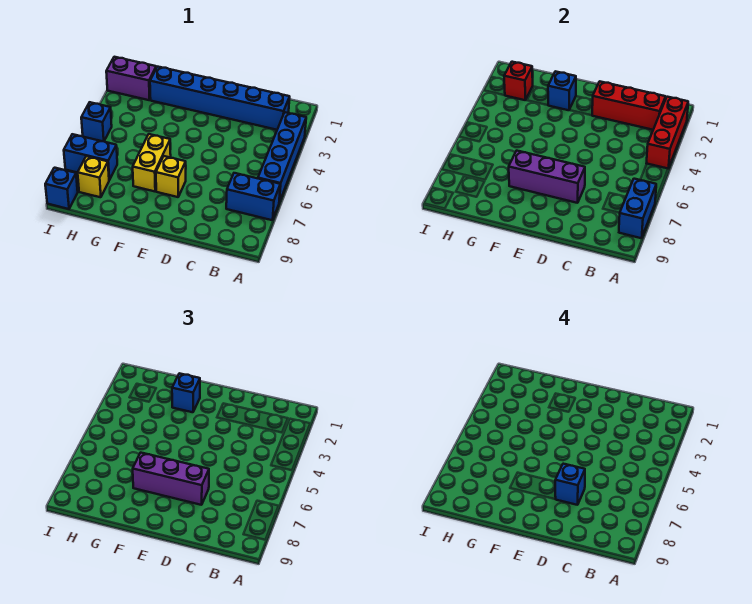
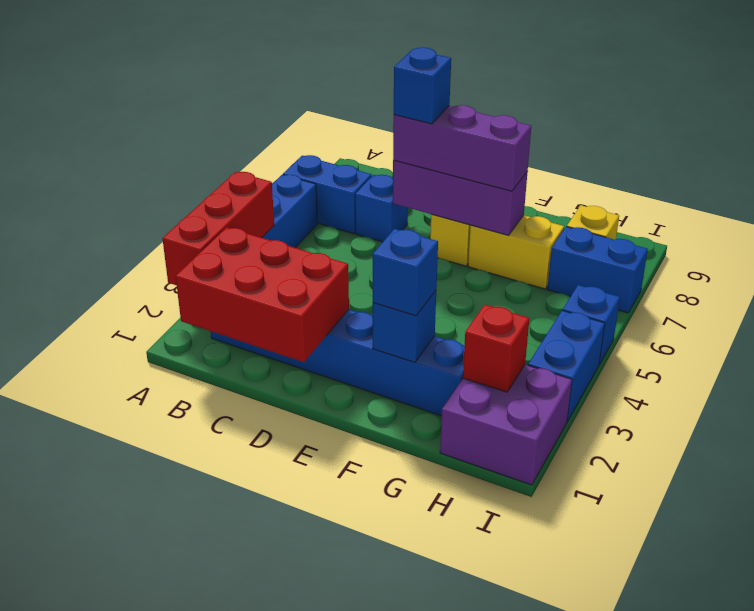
blue brick A7:A8 level 2 -> blue brick I3:I4 level 1
red brick B2:D2 level 2 -> red brick B1:D2 level 2
yellow brick F6:F7 level 1 -> yellow brick F7:G7 level 1
purple brick H2:I2 level 1 -> purple brick H1:I2 level 1
blue brick I9 level 1 -> blue brick C7 level 1

